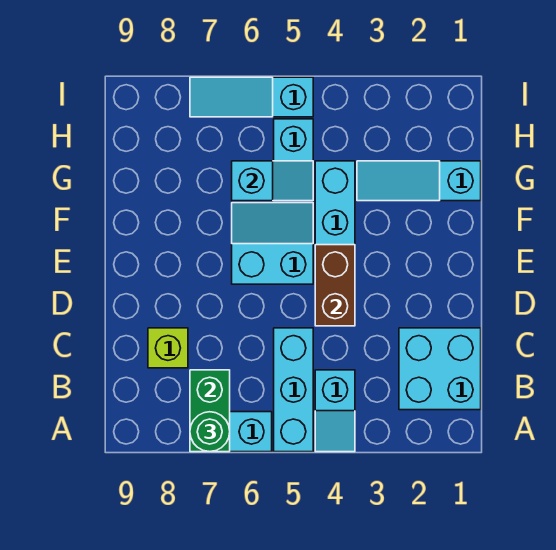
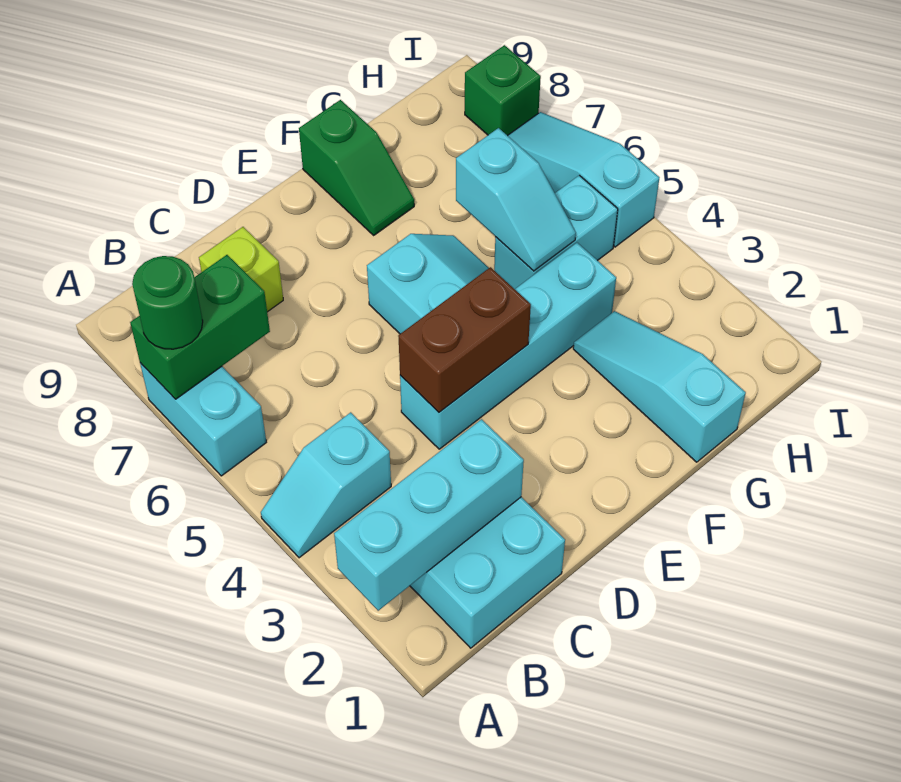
cyan brick A5:C5 level 1 -> cyan brick A2:C2 level 2
none -> green slope F8:F9 level 1 top 9
none -> green brick I8 level 1

